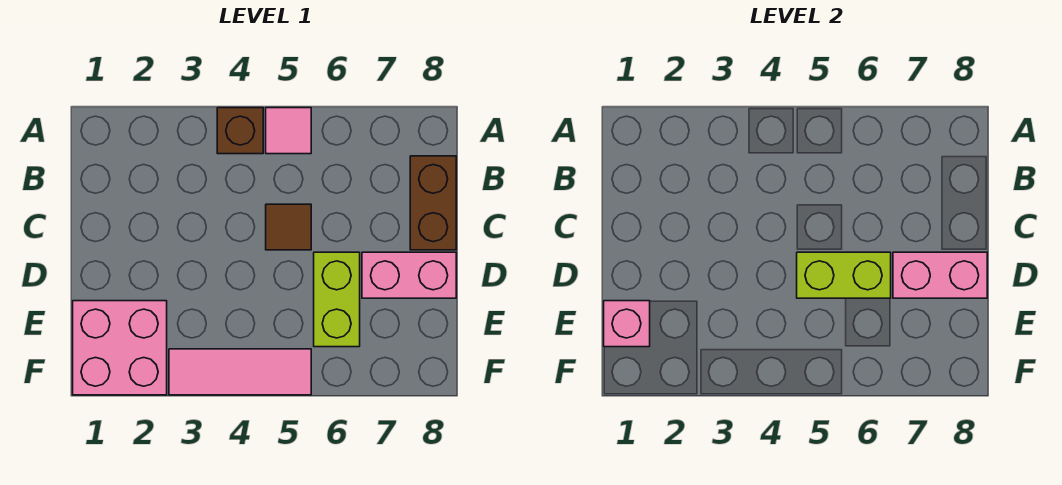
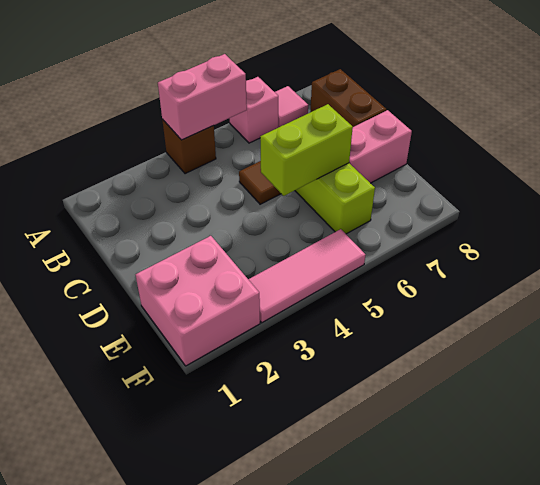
pink tile A5 level 1 -> pink tile A7 level 1
pink brick D7:D8 level 2 -> pink brick A4:A5 level 2
pink brick E1 level 2 -> pink brick A6 level 1

